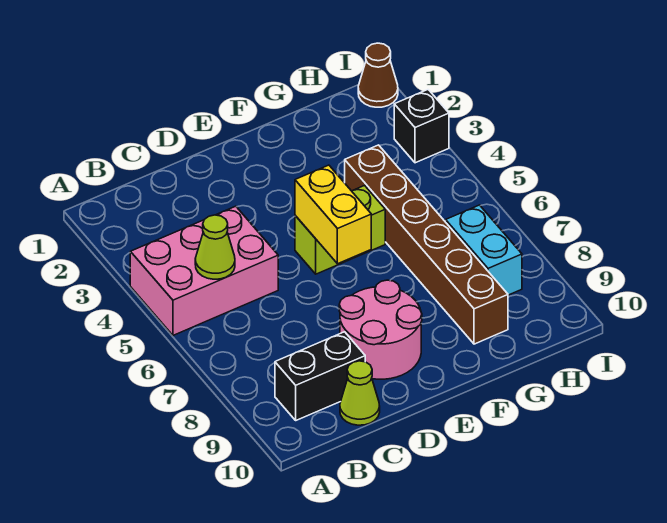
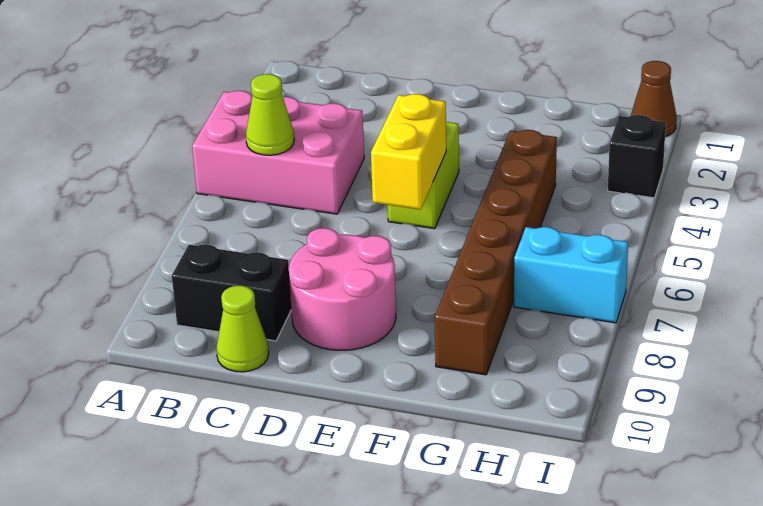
lime brick E5:F5 level 1 -> lime brick E4:E5 level 1
cyan brick H7:H8 level 1 -> cyan brick H7:I7 level 1

